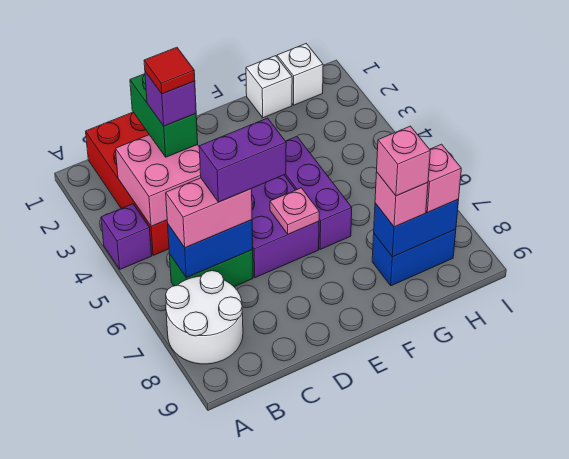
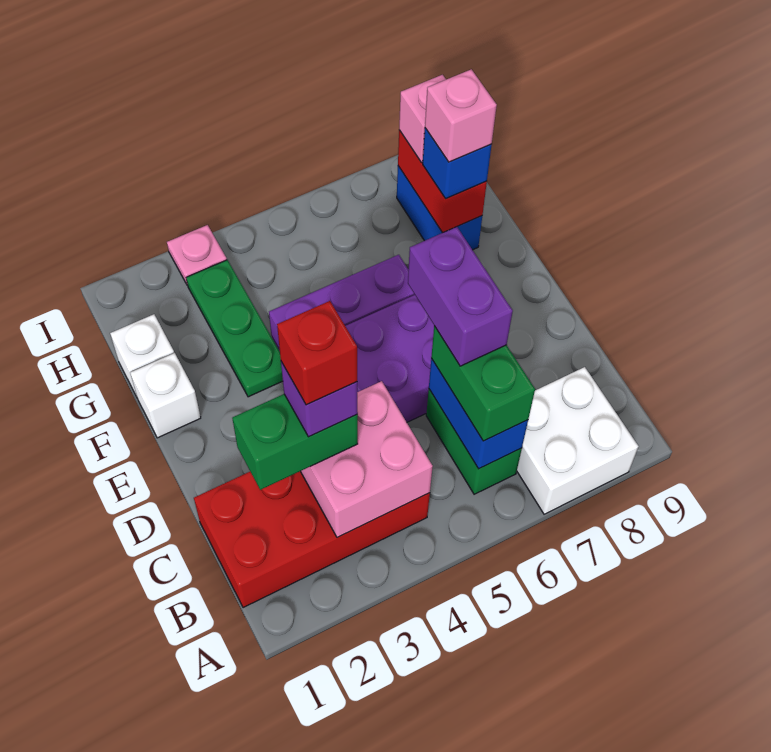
purple brick A4 level 1 -> none
white round brick A7:B8 level 1 -> white brick A7:B8 level 1
pink brick B6:C6 level 3 -> green brick B6:C6 level 3
red tile C3 level 5 -> red brick C3 level 5
pink plate E6 level 2 -> pink plate I3 level 1
none -> green plate F3:H3 level 1
blue brick G8:H8 level 2 -> red brick G8:H8 level 2
pink brick G8 level 3 -> blue brick G8 level 3
white brick H1 level 1 -> white brick F1 level 1

